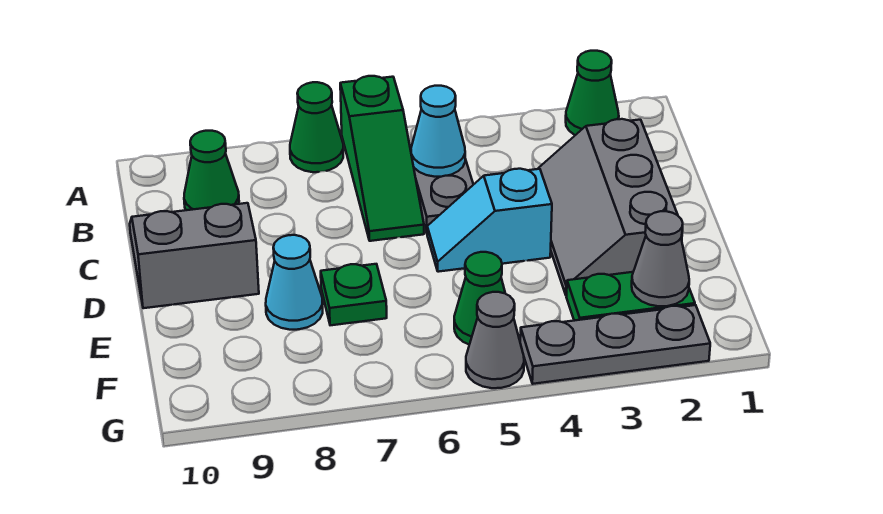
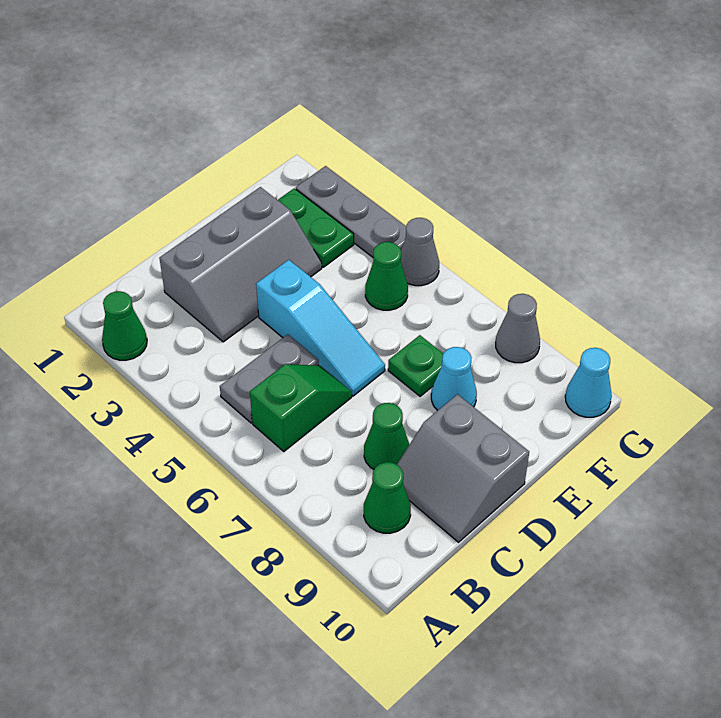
green slope A6:C6 level 1 top A -> green slope B6:C6 level 1 top B
green cone A7 level 1 -> green cone C8 level 1
cyan cone B5 level 2 -> cyan cone G10 level 1
cyan slope D4:D5 level 1 top 4 -> cyan slope D4:D6 level 1 top 4
grey cone F2 level 2 -> grey cone G8 level 1

